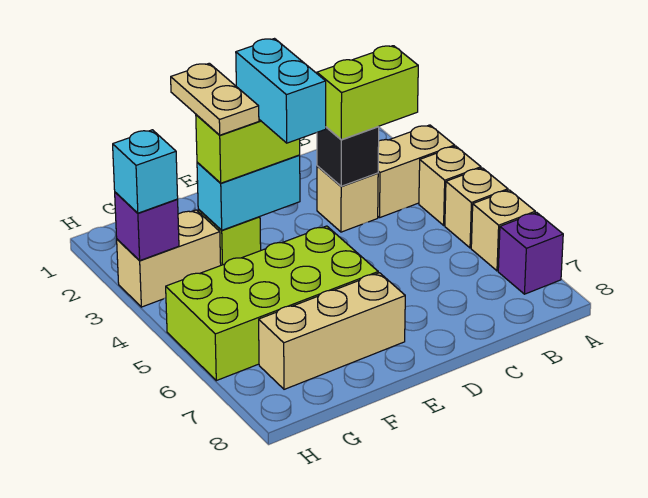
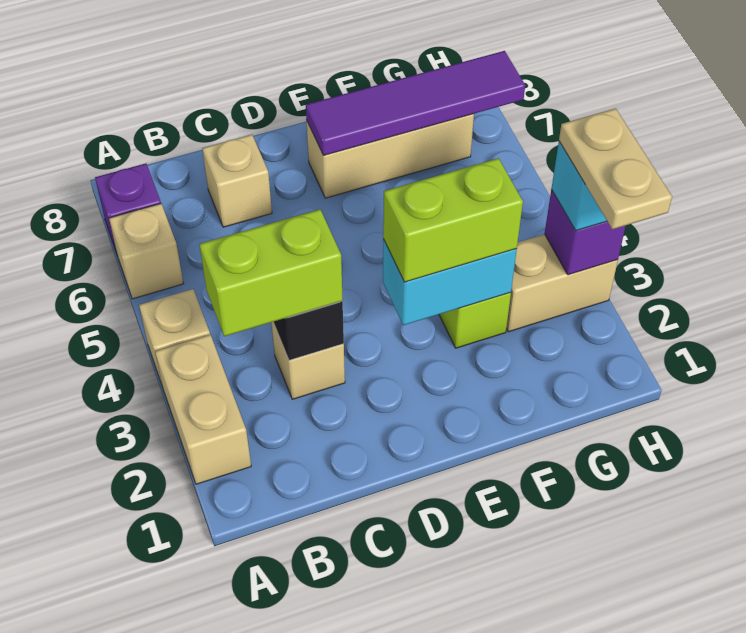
tan brick A3:B3 level 1 -> tan brick A2:A3 level 1
tan brick A5 level 1 -> tan brick C7 level 1
cyan brick E3:E4 level 4 -> none
lime brick E5:H6 level 1 -> none
none -> purple tile E7:H7 level 2
tan plate F2:F3 level 4 -> tan plate H2:H3 level 4

